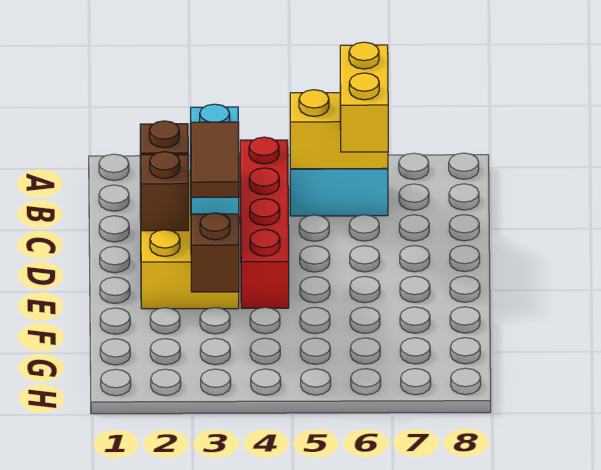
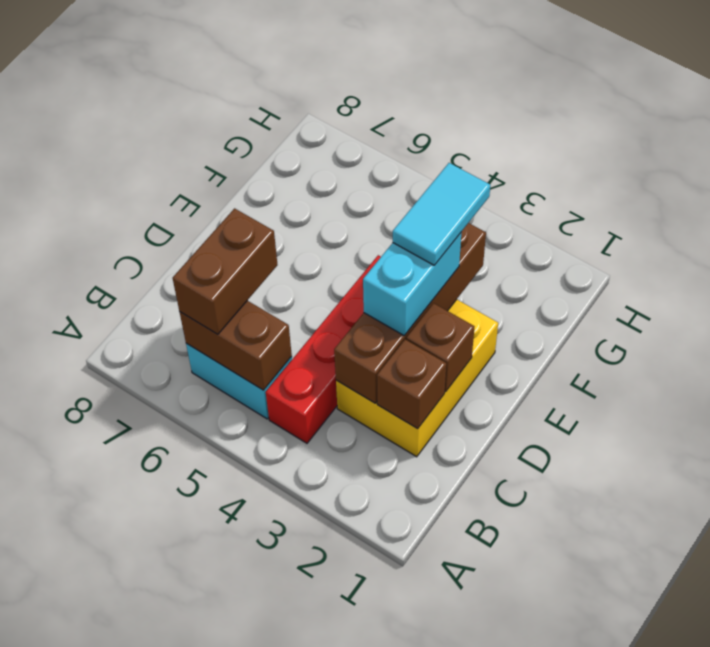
yellow brick B5:B6 level 2 -> brown brick B5:B6 level 2
yellow brick B6:C6 level 3 -> brown brick B6:C6 level 3
brown tile E3:F3 level 4 -> cyan tile E3:F3 level 4

